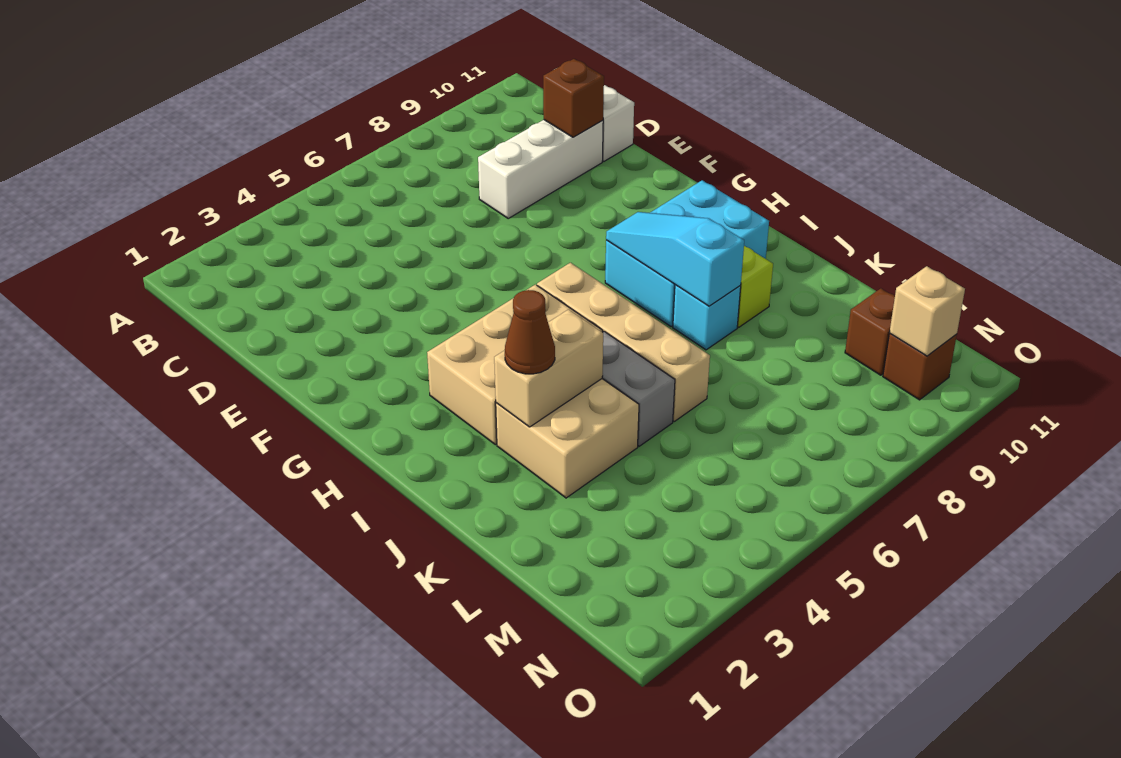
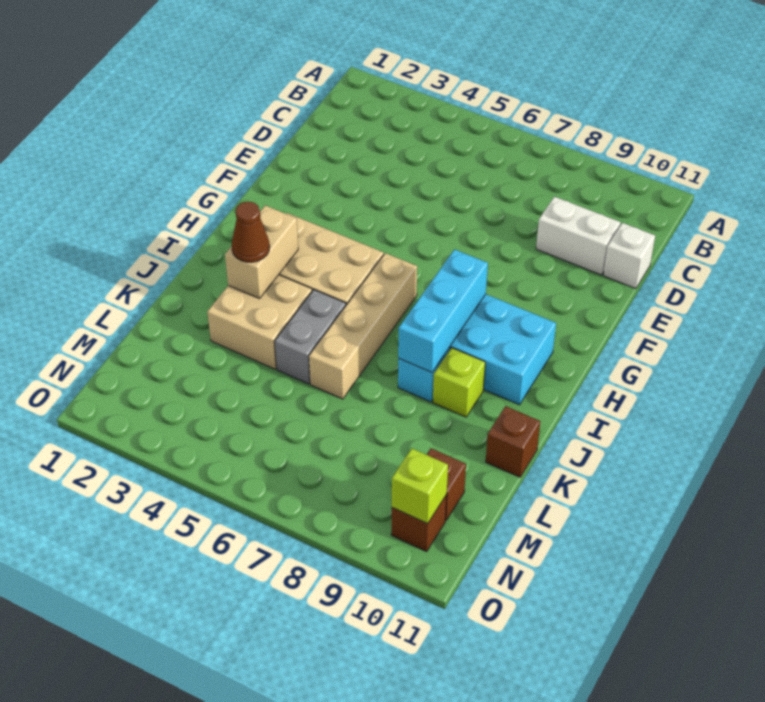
white brick D8:D10 level 1 -> white brick D9:D10 level 1
brown brick D10 level 2 -> brown brick K11 level 1
cyan slope H8:J8 level 2 top J -> cyan brick H8:J8 level 2
tan brick J3:J4 level 2 -> tan brick I3:J3 level 2
tan brick N10 level 2 -> lime brick N10 level 2

